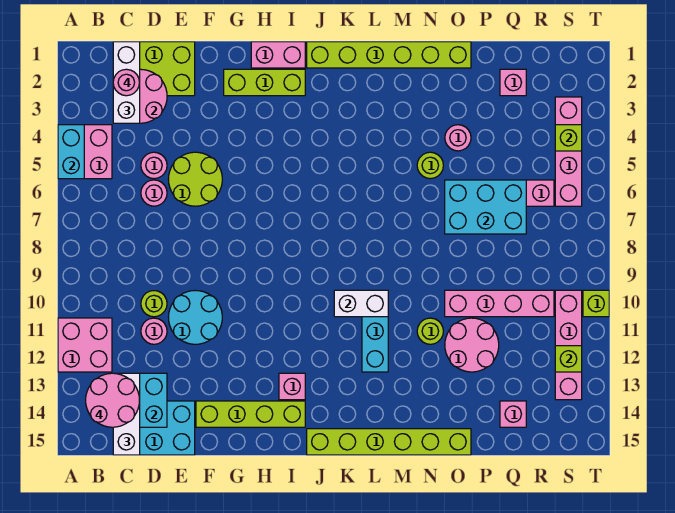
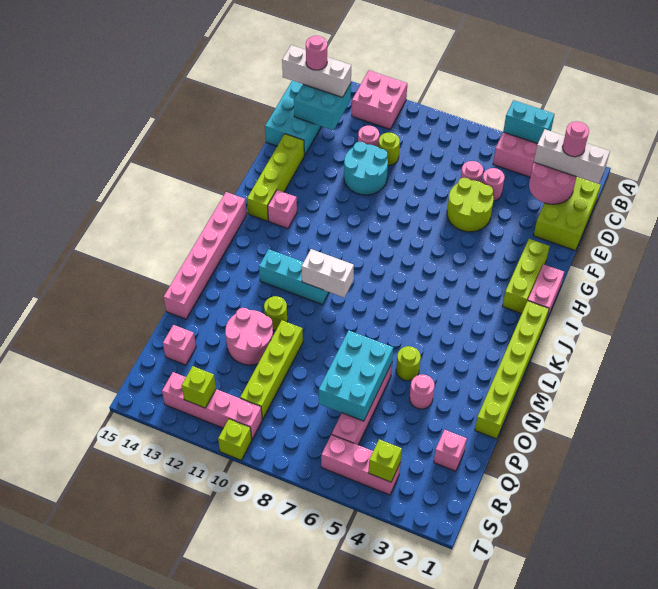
pink round brick B13:C14 level 4 -> pink round brick C14 level 4
lime brick J15:O15 level 1 -> pink brick J15:O15 level 1
white brick K10:L10 level 2 -> white brick L9:L10 level 2
pink brick O10:R10 level 1 -> lime brick O10:R10 level 1
pink brick S3:S6 level 1 -> pink brick S4:S6 level 1

